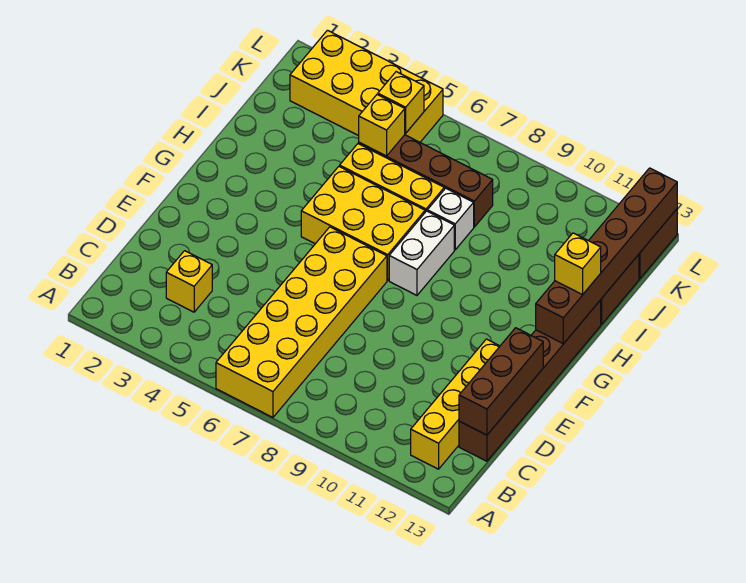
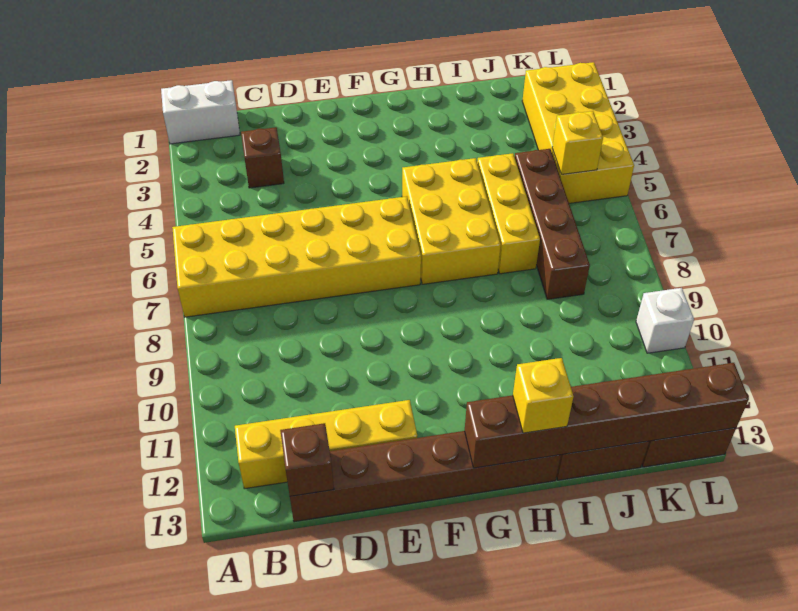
yellow brick C3 level 1 -> brown brick C3 level 1
brown brick C13:E13 level 2 -> brown brick C13 level 2
white brick G8:H8 level 1 -> white brick A1:B1 level 1
white brick I8 level 1 -> white brick L10 level 1
yellow brick J5 level 2 -> none

